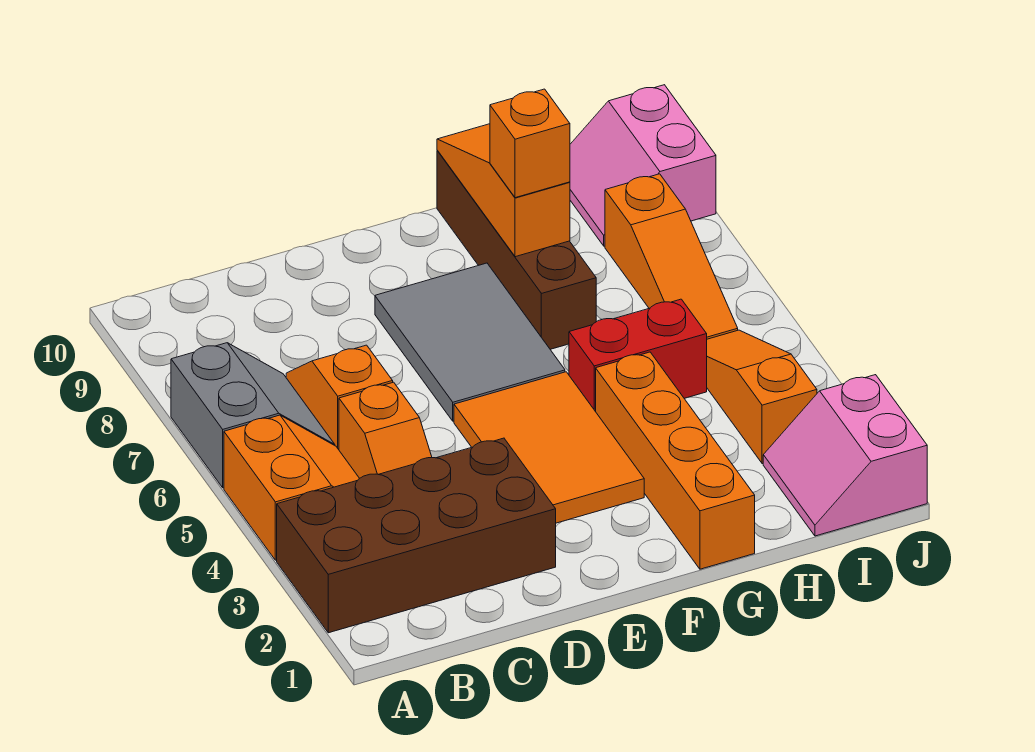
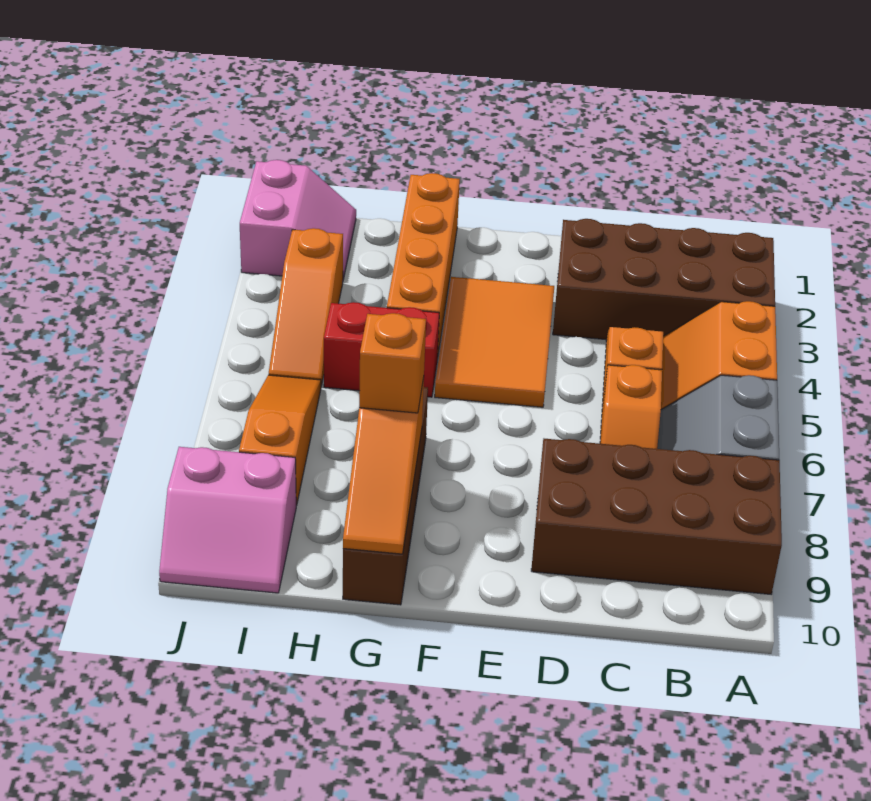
none -> brown brick A8:D9 level 1
grey tile E6:F8 level 1 -> none
pink slope I9:J10 level 1 top J -> pink slope I9:J10 level 1 top 9

